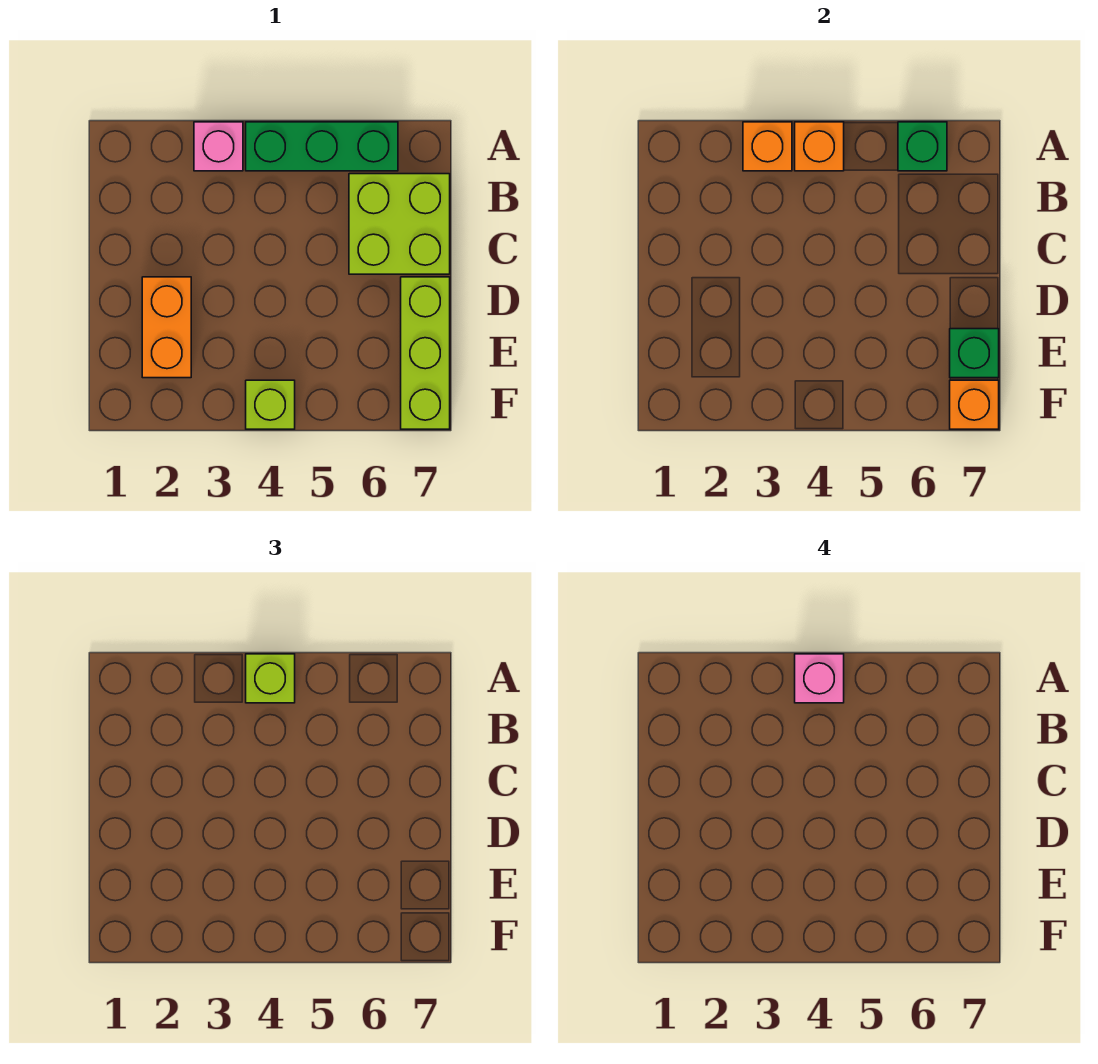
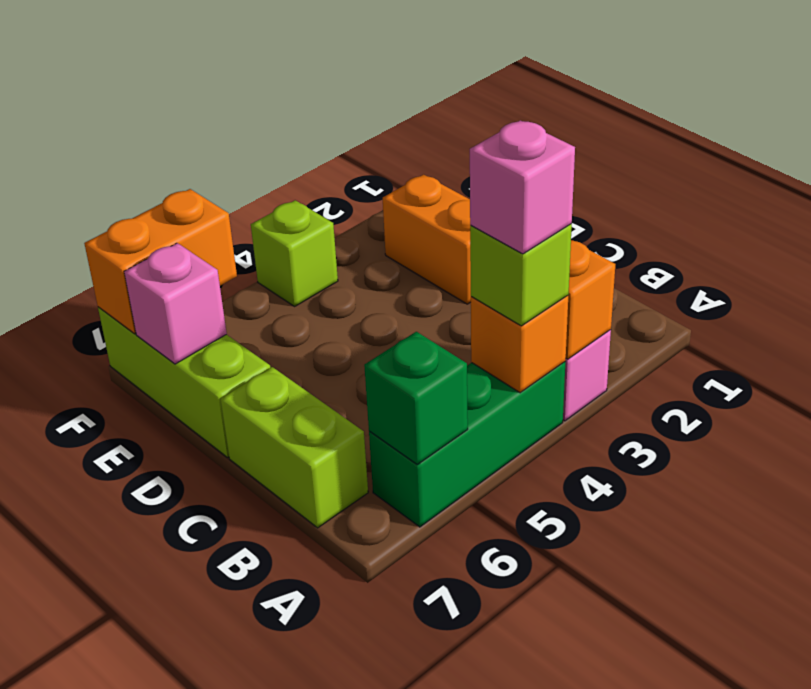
lime brick B6:C7 level 1 -> lime brick B7:C7 level 1
green brick E7 level 2 -> pink brick E7 level 2
orange brick F7 level 2 -> orange brick F6:F7 level 2

